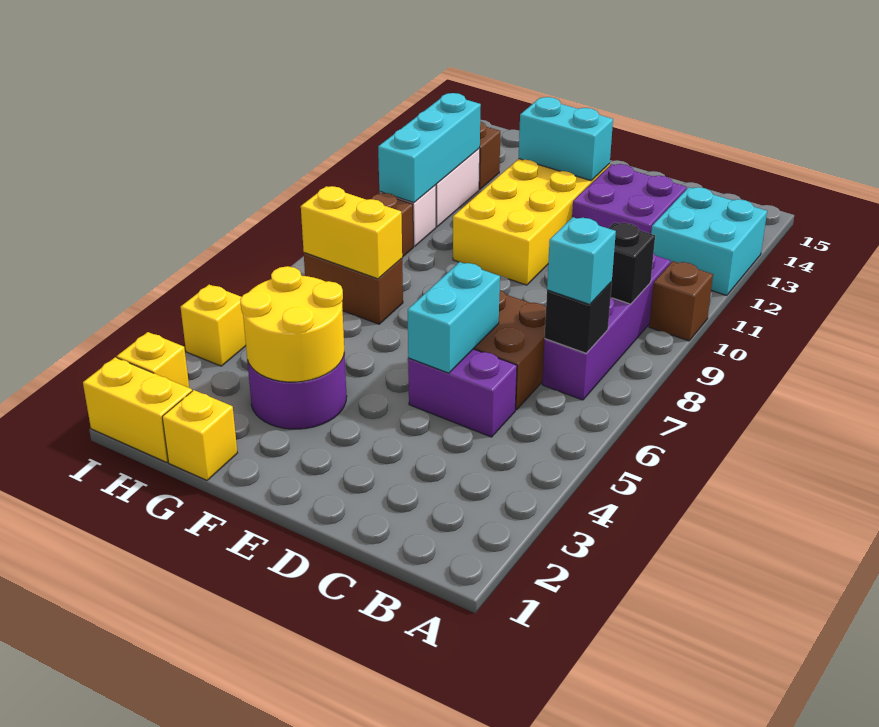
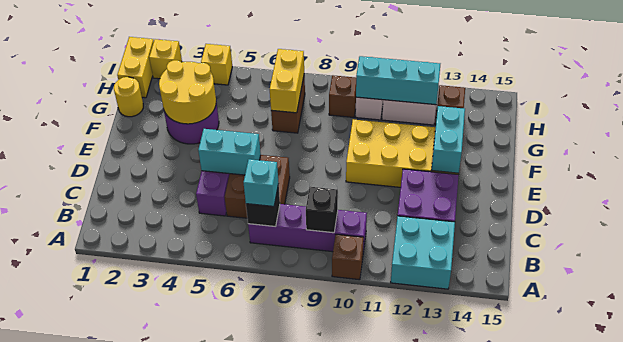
yellow brick G1 level 1 -> yellow round brick G1 level 1

